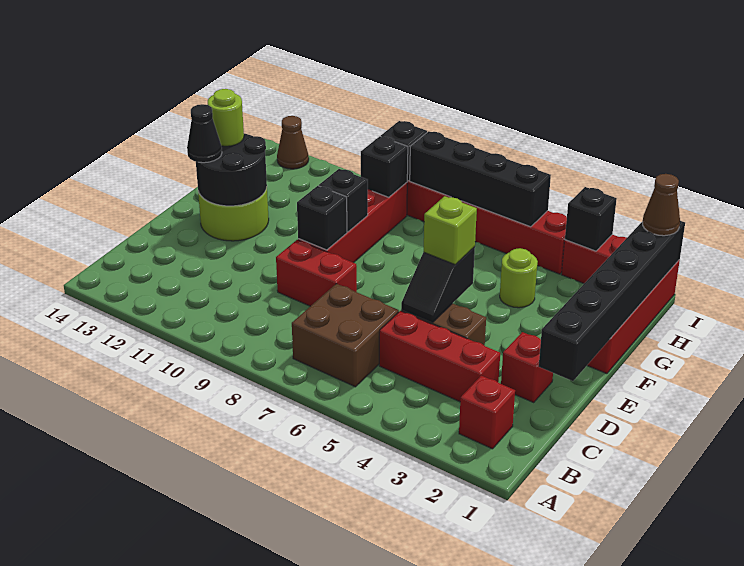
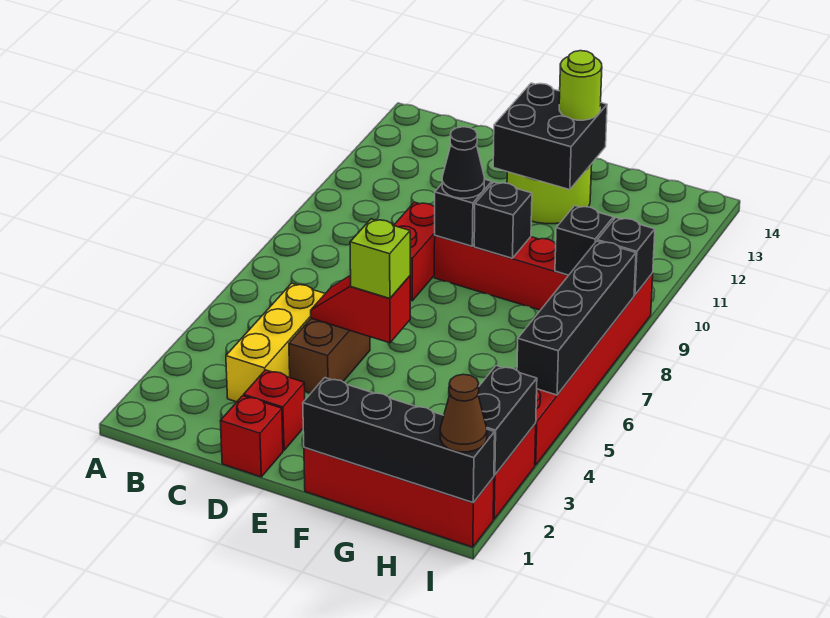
red brick B2 level 1 -> red brick D1 level 1
brown brick B6:C7 level 1 -> none
red brick C3:C5 level 1 -> yellow brick C3:C5 level 1
black brick D1:I1 level 2 -> black brick F1:I1 level 2
black slope D5:E5 level 2 top E -> red slope D5:E5 level 2 top E
black round brick E12:F13 level 2 -> black brick E12:F13 level 2
black cone E13 level 3 -> black cone E9 level 3
lime round brick G4 level 1 -> none
black brick I3 level 2 -> black brick I2:I3 level 2
brown cone I13 level 1 -> none

